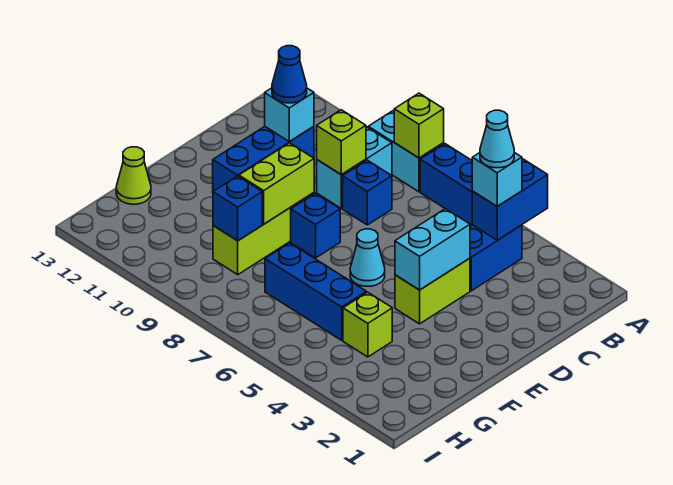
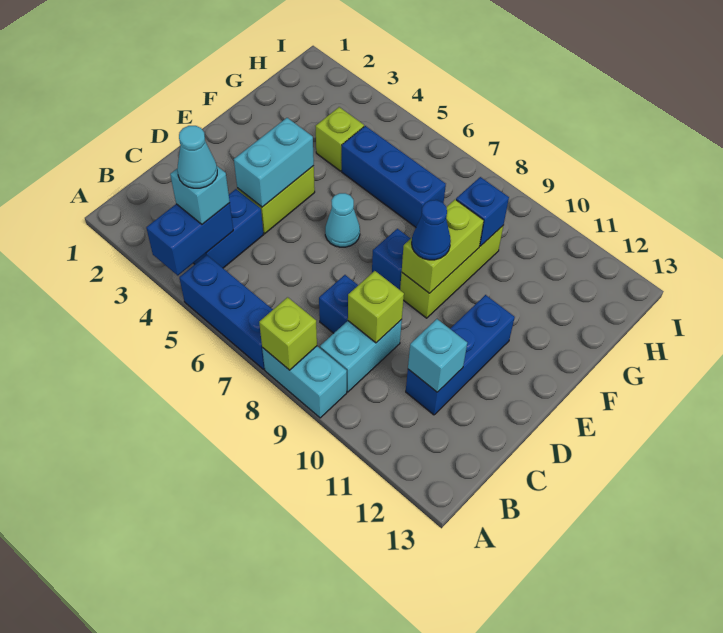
blue cone C11 level 3 -> blue cone E9 level 3
lime cone G13 level 1 -> none

